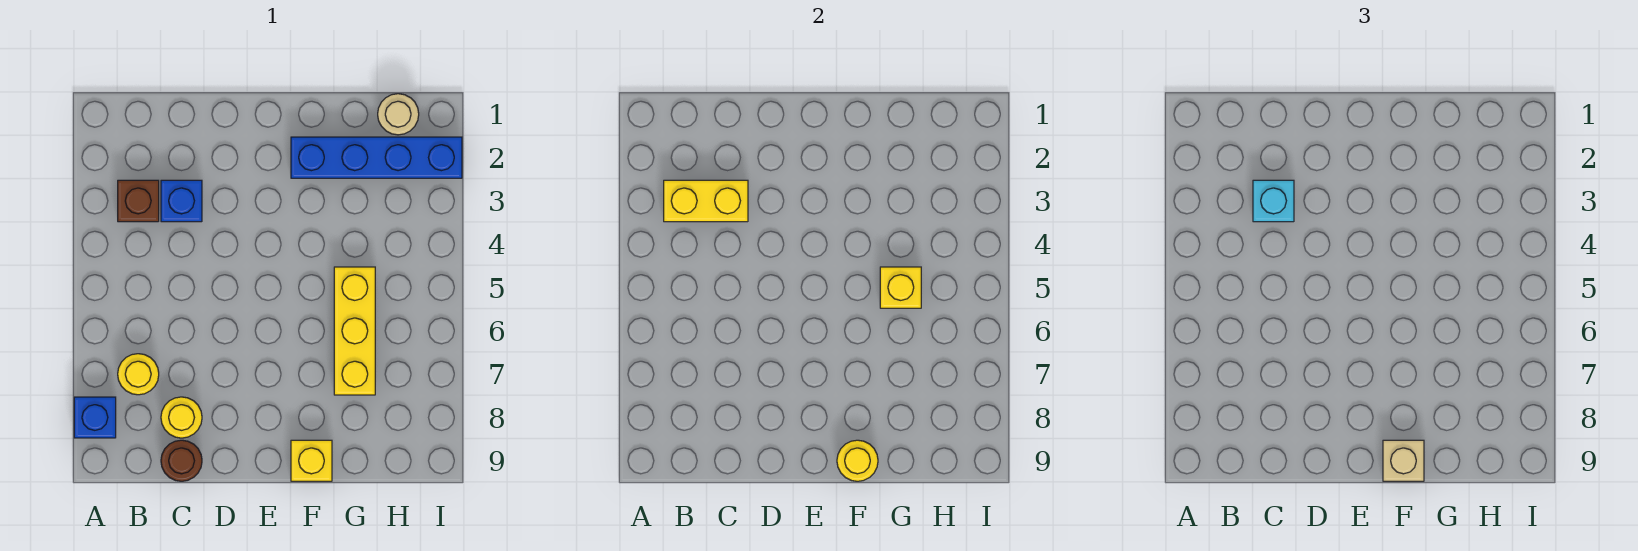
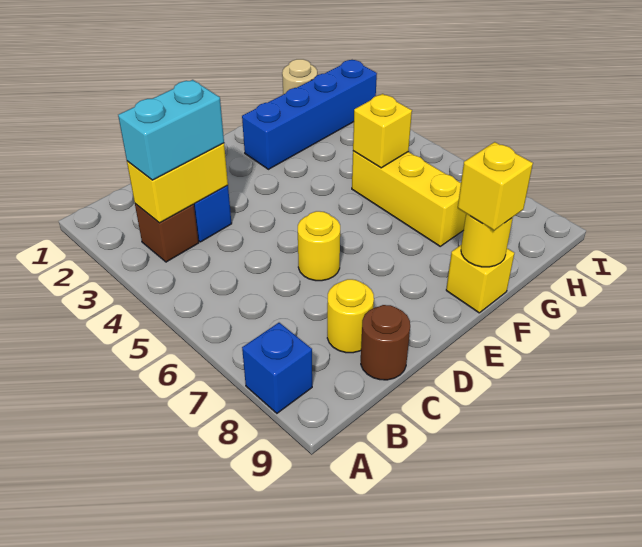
yellow round brick B7 level 1 -> yellow round brick D6 level 1
cyan brick C3 level 3 -> cyan brick B3:C3 level 3
tan brick F9 level 3 -> yellow brick F9 level 3

